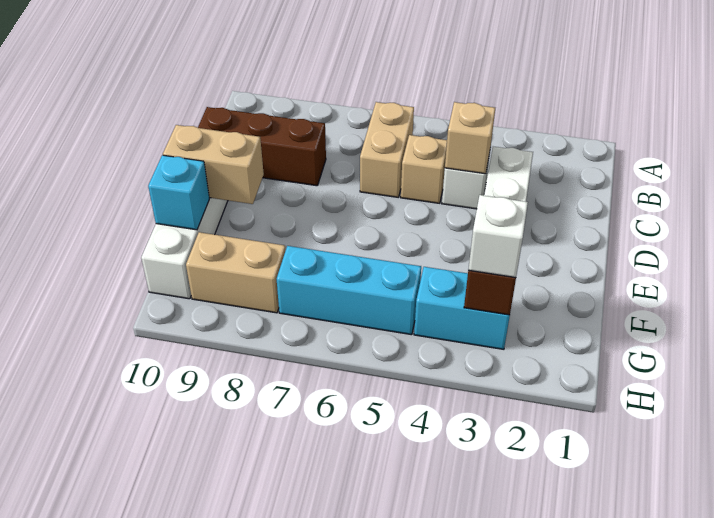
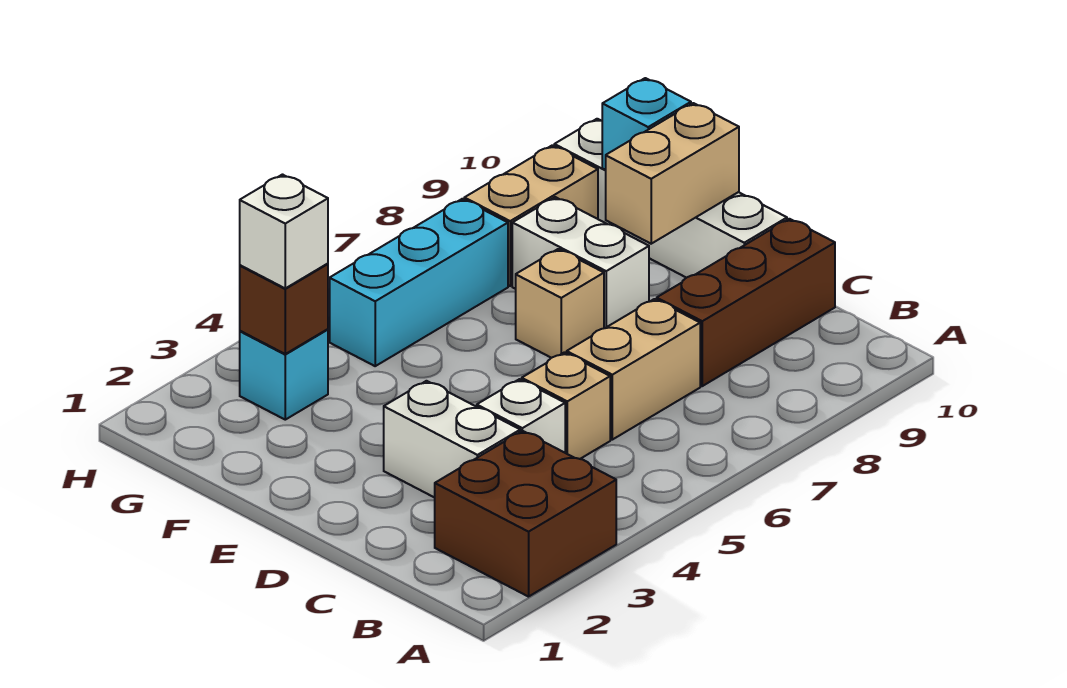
none -> brown brick A2:B3 level 1
tan brick B6:C6 level 1 -> tan brick C6:C7 level 1
tan brick C4 level 2 -> tan brick E7 level 1
none -> white brick E8:F8 level 1
cyan brick G3:G4 level 1 -> cyan brick G3 level 1

